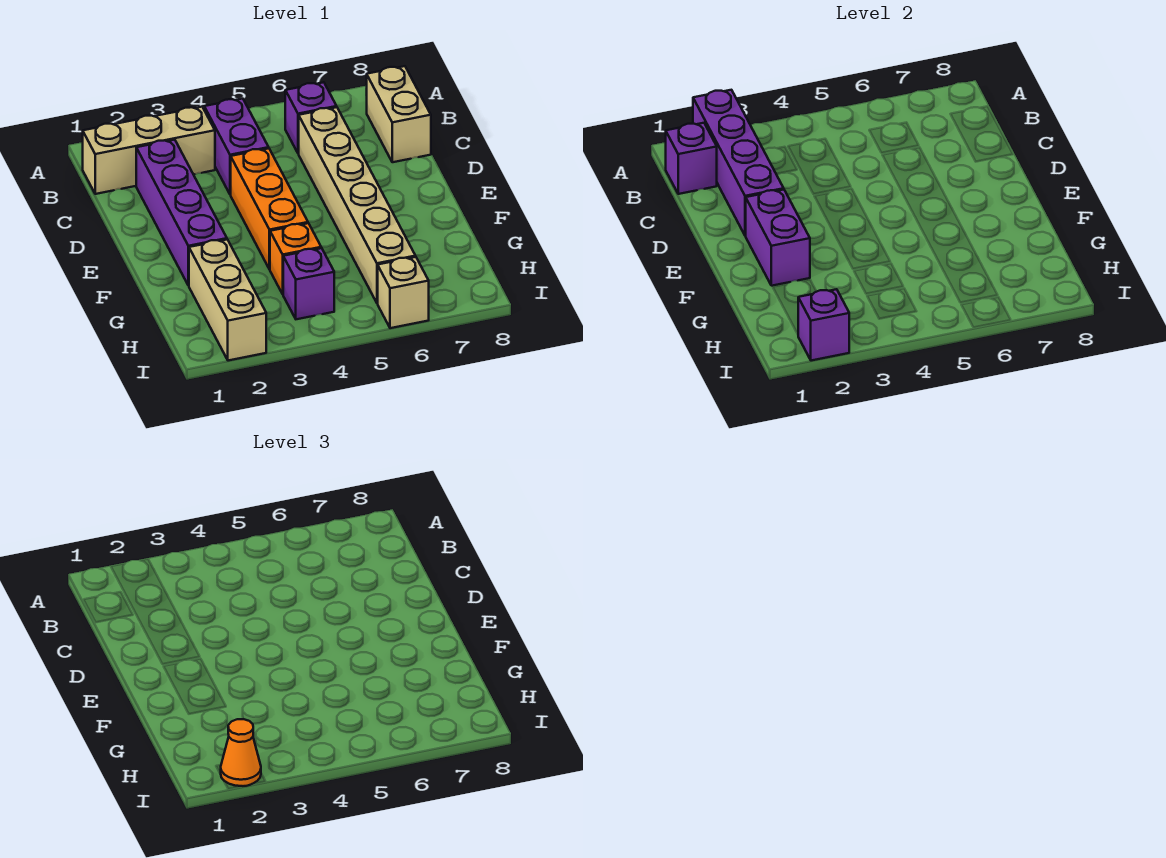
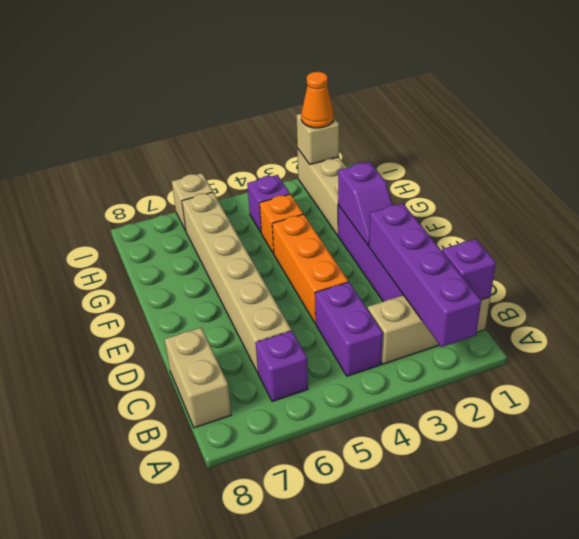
purple brick E2:F2 level 2 -> purple slope E2:F2 level 2 top F
purple brick I2 level 2 -> tan brick I2 level 2

